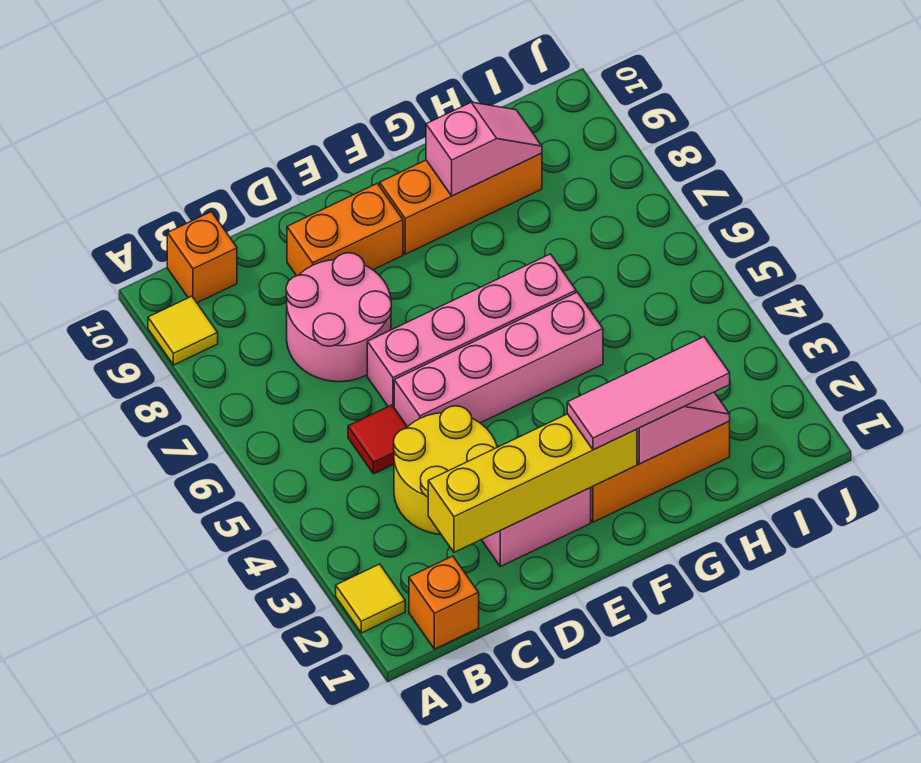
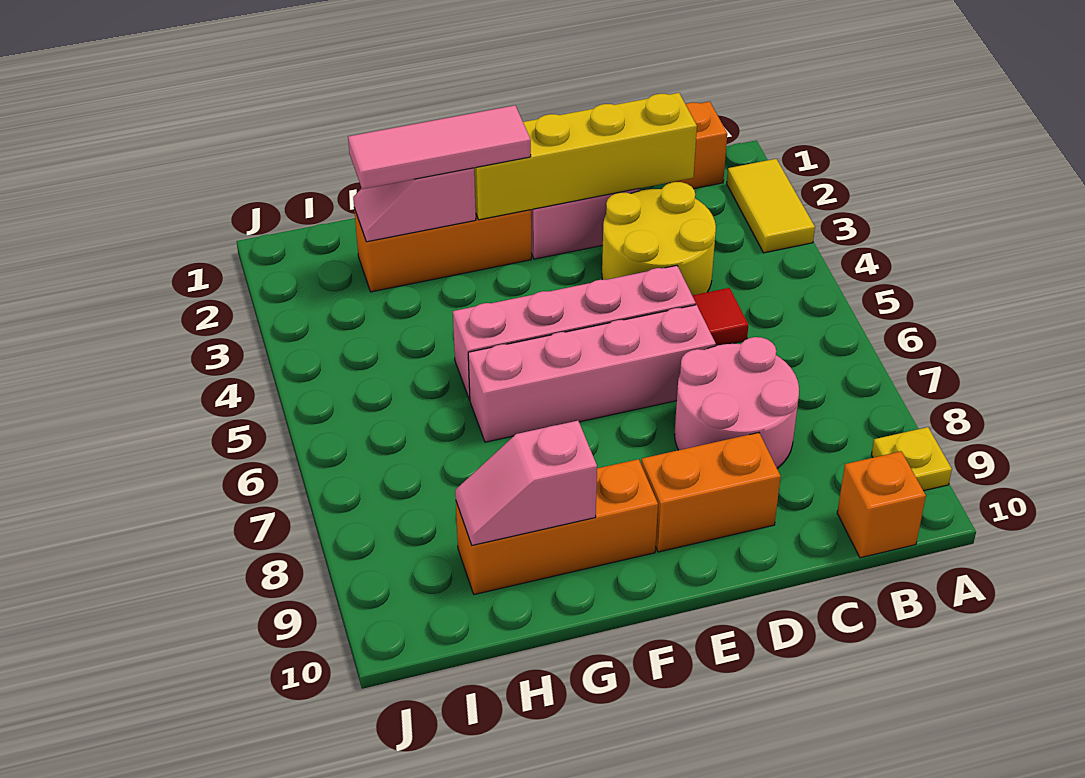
yellow tile A2 level 1 -> yellow tile A2:A3 level 1
yellow tile A9 level 1 -> yellow plate A9 level 1

